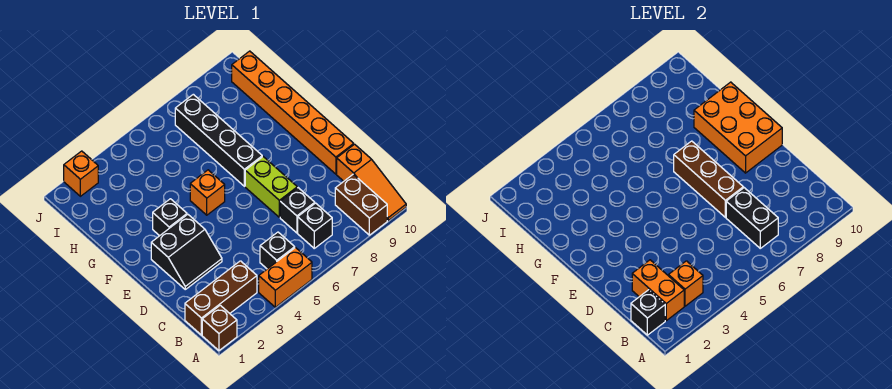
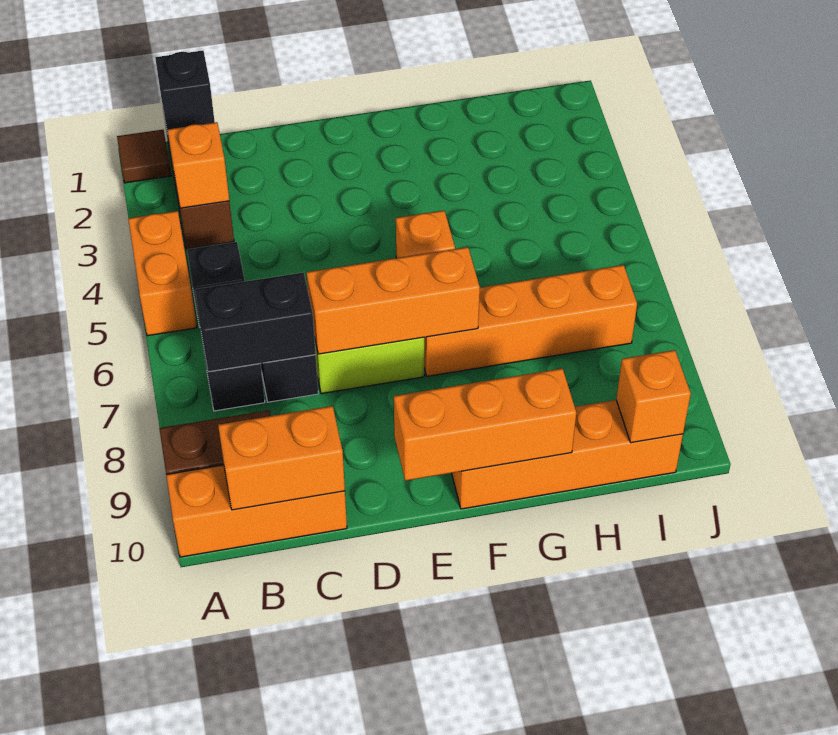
brown brick A1 level 1 -> brown tile A1 level 1
orange slope A10:C10 level 1 top C -> orange brick A10:C10 level 1
orange brick B2:C2 level 2 -> orange brick B10:C10 level 2
black slope D2:E3 level 1 top E -> none
brown brick D7:F7 level 2 -> orange brick D7:F7 level 2
orange brick D10:I10 level 1 -> orange brick F10:I10 level 1
orange brick E9:G10 level 2 -> orange brick E10:G10 level 2
black brick F3 level 1 -> none
black brick F7:I7 level 1 -> orange brick F7:I7 level 1
orange brick J2 level 1 -> orange brick I10 level 2

